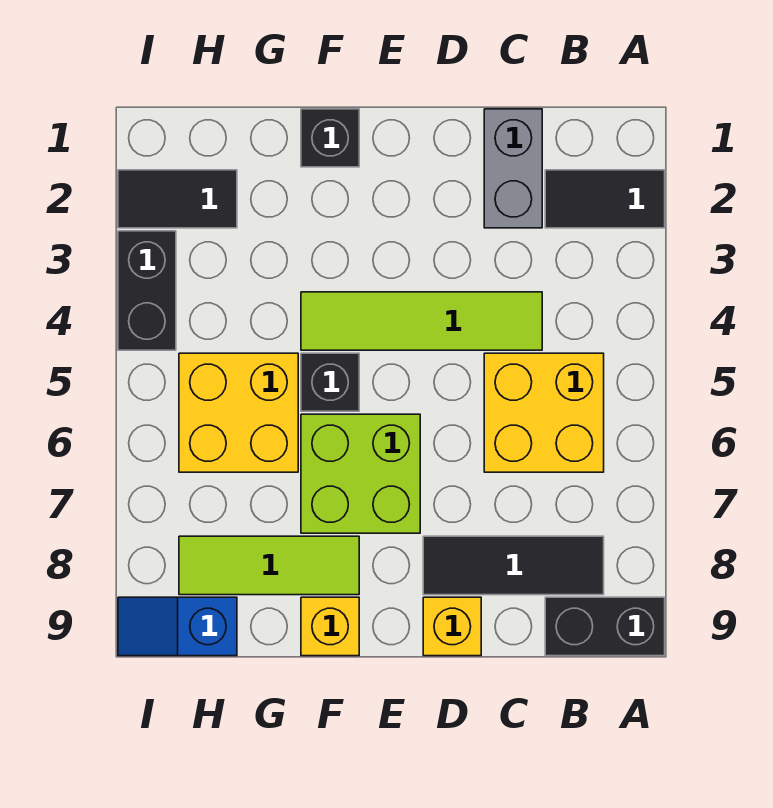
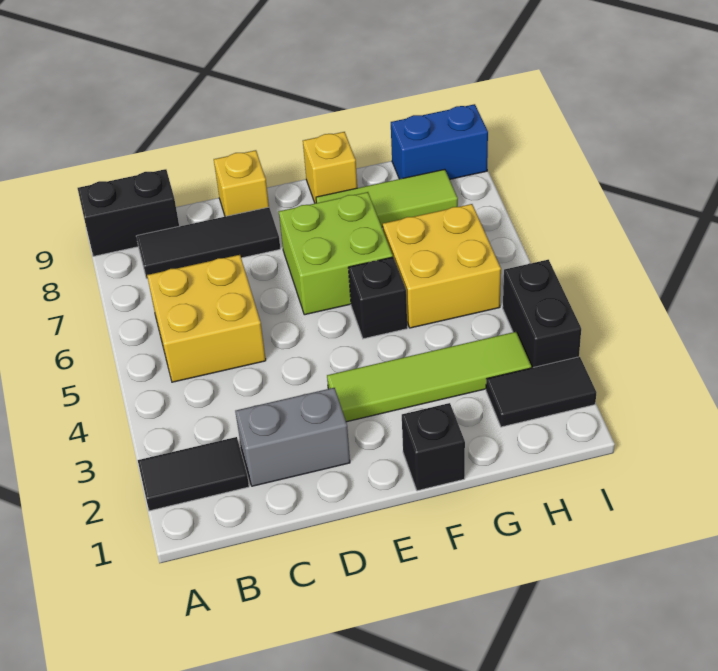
grey brick C1:C2 level 1 -> grey brick C2:D2 level 1
lime tile C4:F4 level 1 -> lime tile E3:H3 level 1
blue slope H9:I9 level 1 top H -> blue brick H9:I9 level 1

